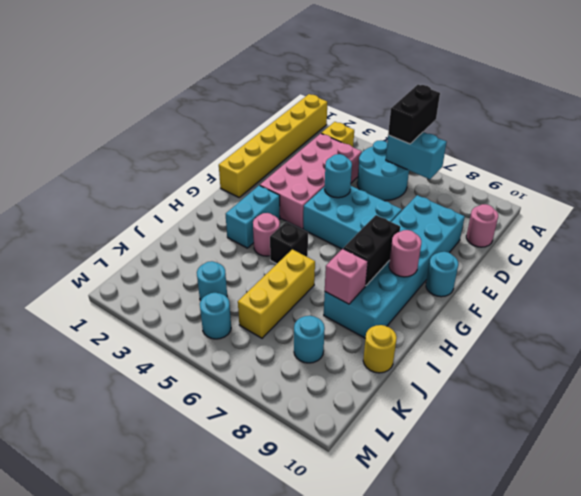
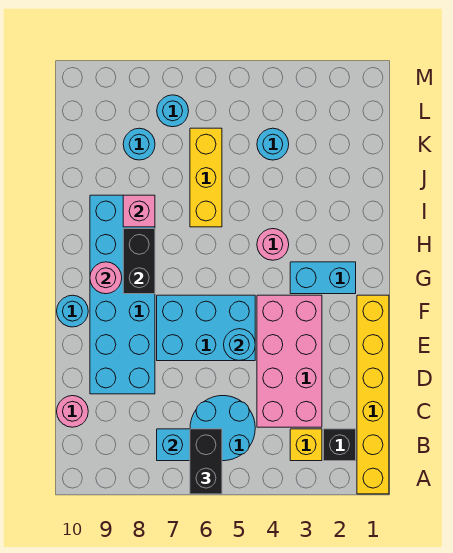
cyan brick G3:H3 level 1 -> cyan brick G2:G3 level 1
black brick H5 level 1 -> black brick B2 level 1
yellow round brick J10 level 1 -> none
cyan round brick L5 level 1 -> cyan round brick L7 level 1

